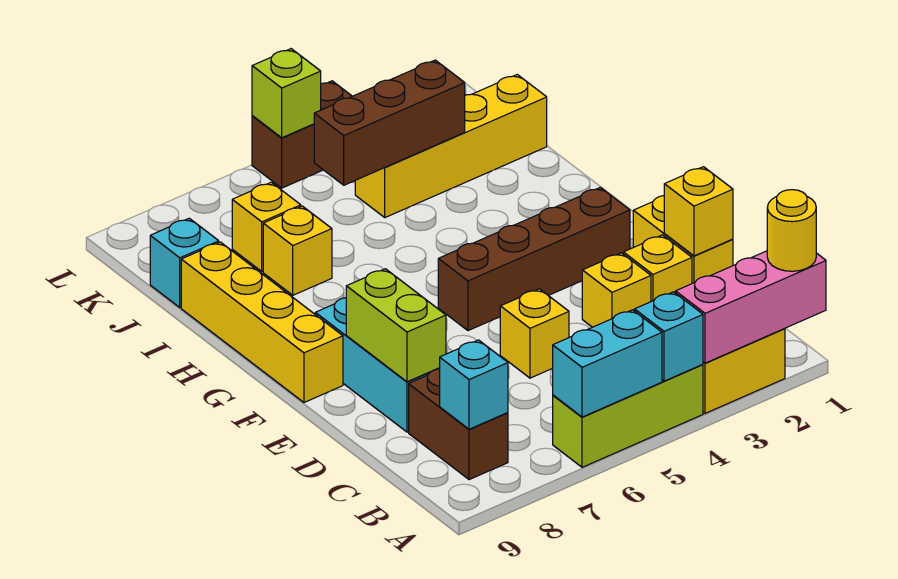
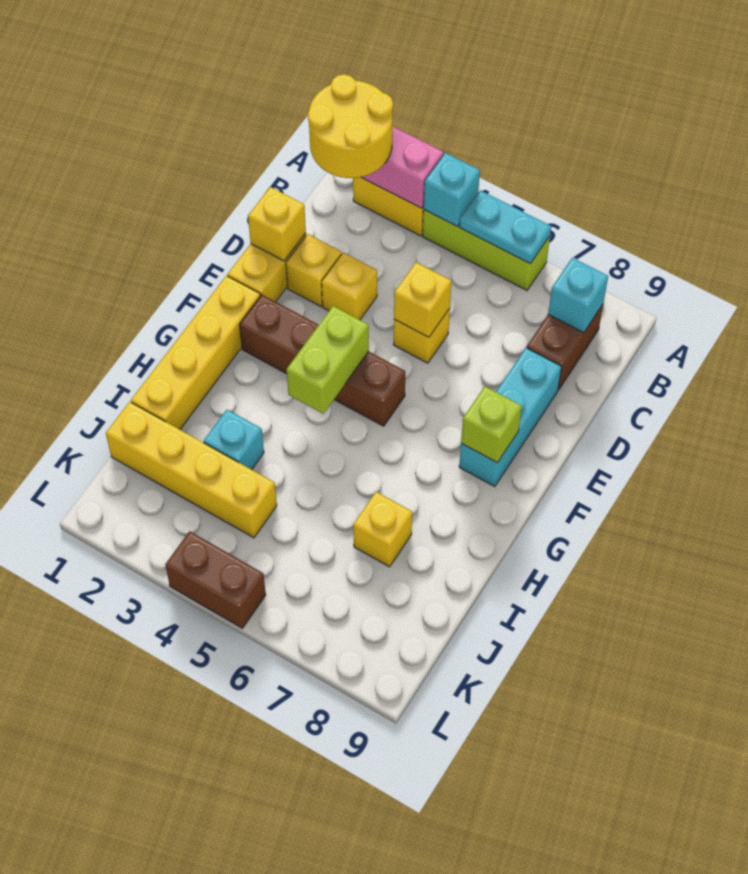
yellow round brick A1 level 3 -> yellow round brick A1:B2 level 3
cyan brick A5:A6 level 2 -> cyan plate A5:A6 level 2
lime brick D8:E8 level 2 -> lime brick F4:G4 level 2
yellow brick F9:I9 level 1 -> yellow brick F1:I1 level 1
brown brick J3:J5 level 2 -> none
yellow brick J7 level 1 -> yellow brick D5 level 2
cyan brick J9 level 1 -> cyan brick I3 level 1
lime brick L5 level 2 -> lime brick F8 level 2

